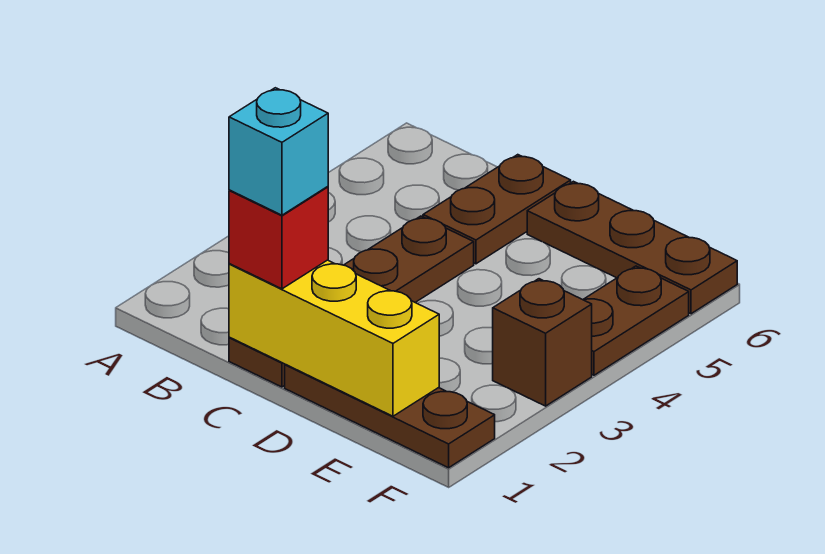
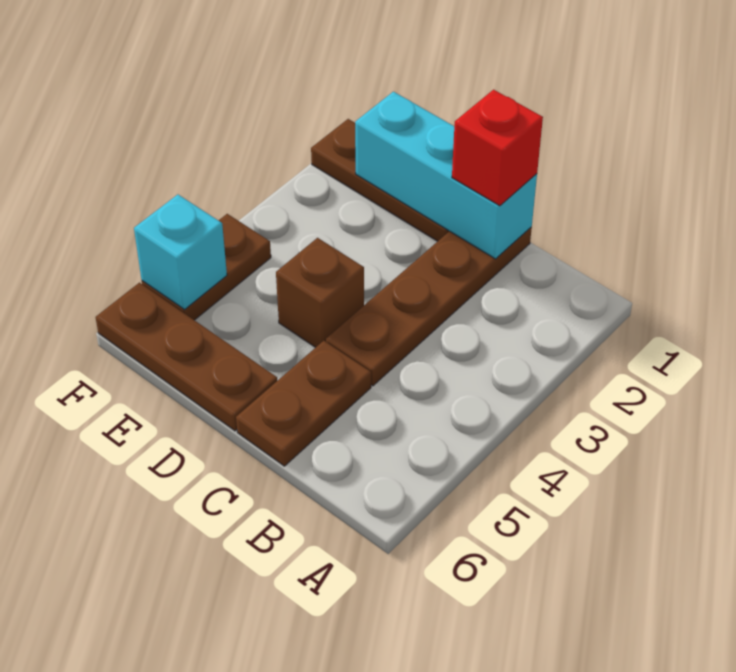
yellow brick C1:E1 level 2 -> cyan brick C1:E1 level 2
cyan brick C1 level 4 -> cyan brick F5 level 2
brown brick F3 level 1 -> brown brick D4 level 1

